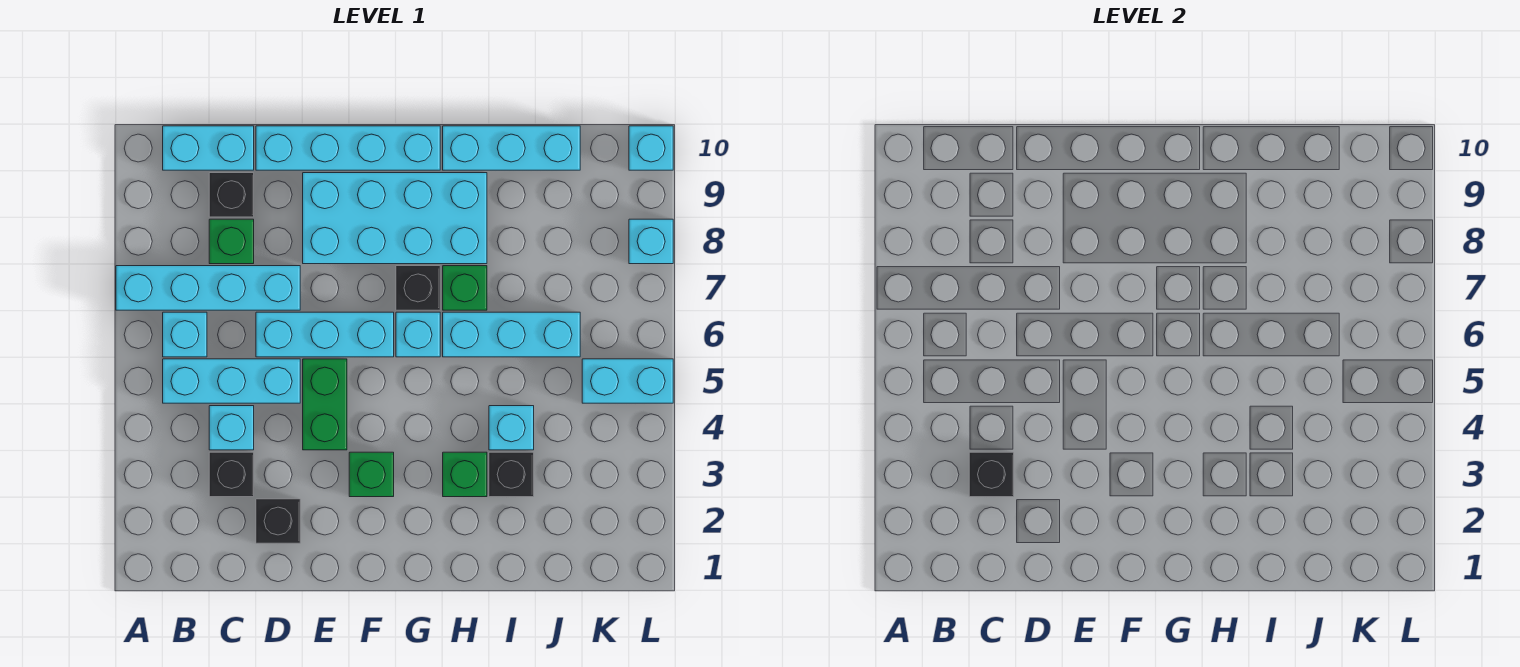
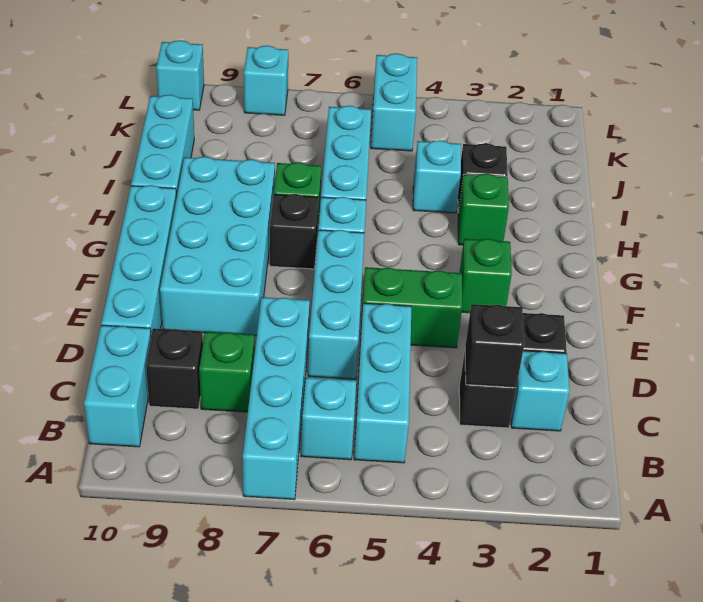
cyan brick C4 level 1 -> cyan brick C2 level 1

